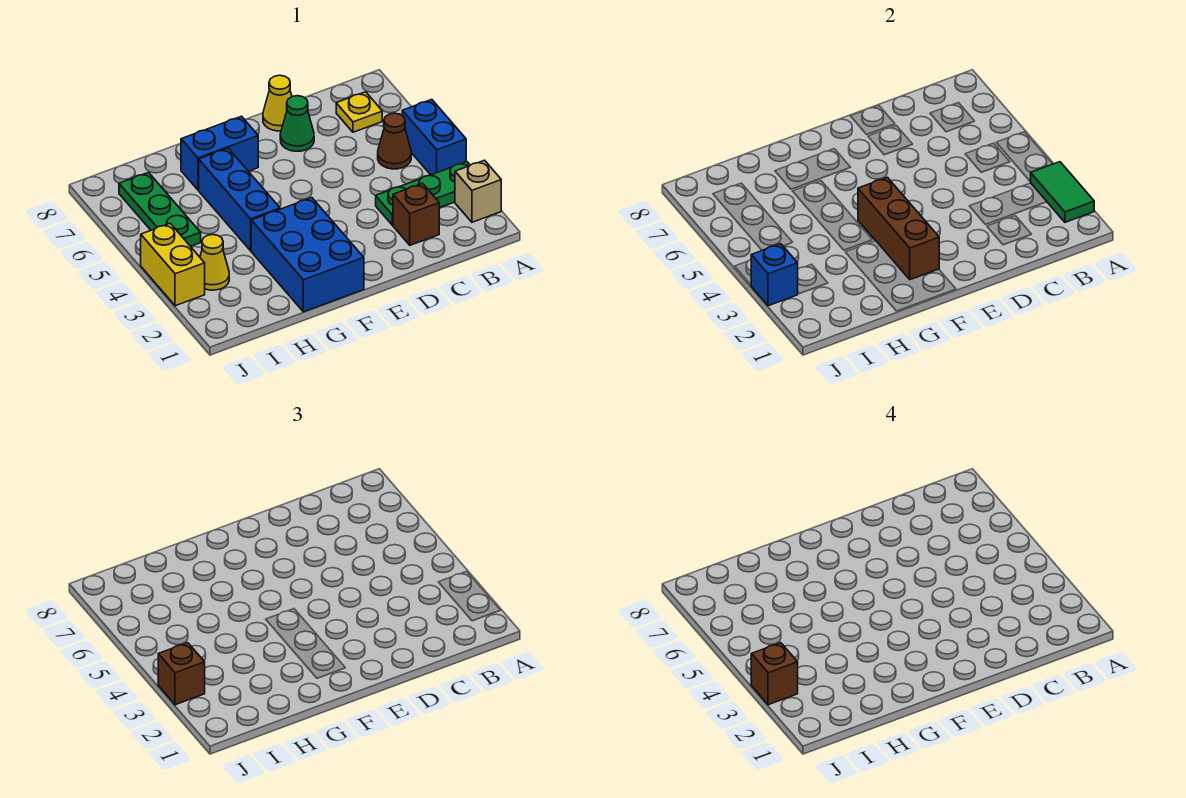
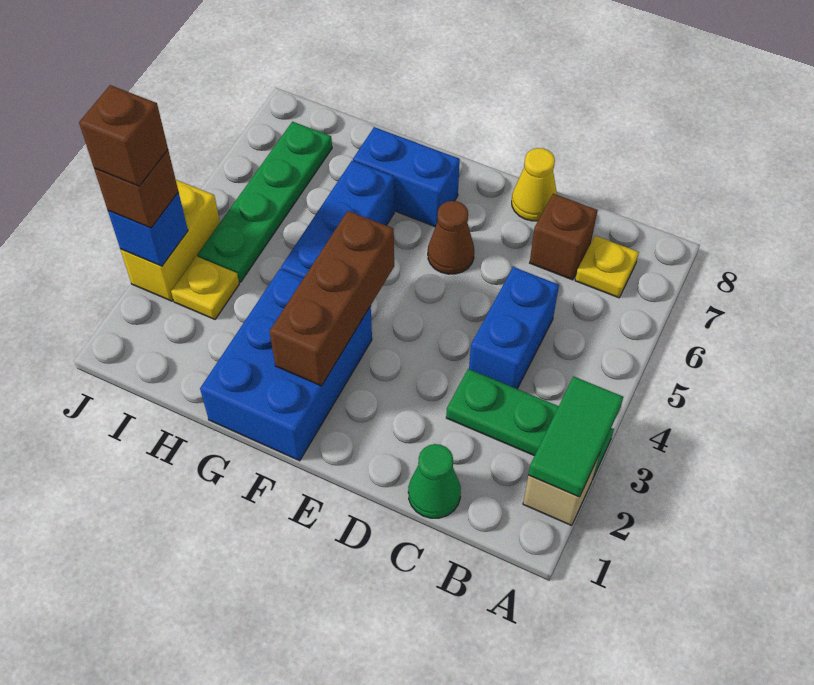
blue brick A4:A5 level 1 -> blue brick C4:C5 level 1
brown cone B5 level 1 -> brown cone E6 level 1
brown brick C2 level 1 -> brown brick C7 level 1
green cone D7 level 1 -> green cone C1 level 1
yellow cone I3 level 1 -> yellow plate I3 level 1
green plate I5:I7 level 1 -> green plate I4:I7 level 1

